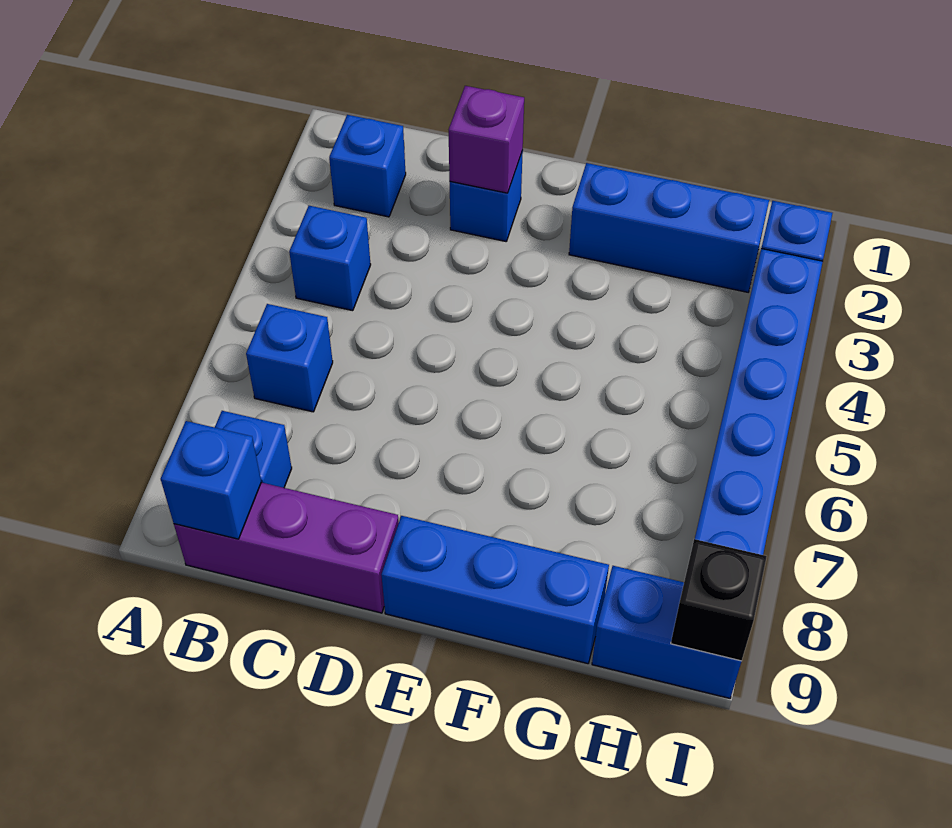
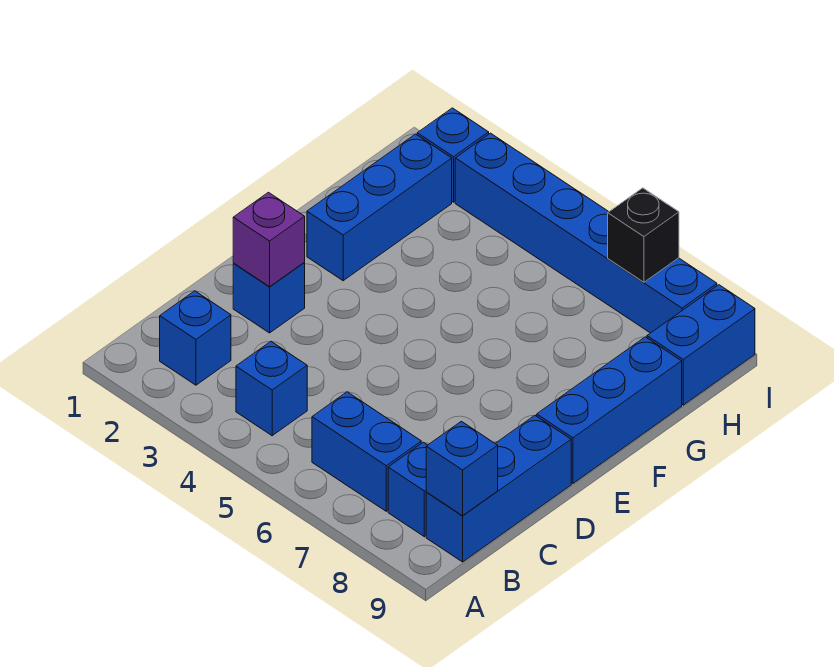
blue brick B6 level 1 -> blue brick B6:B7 level 1
purple brick B9:D9 level 1 -> blue brick B9:D9 level 1
black brick I9 level 2 -> black brick I7 level 2

